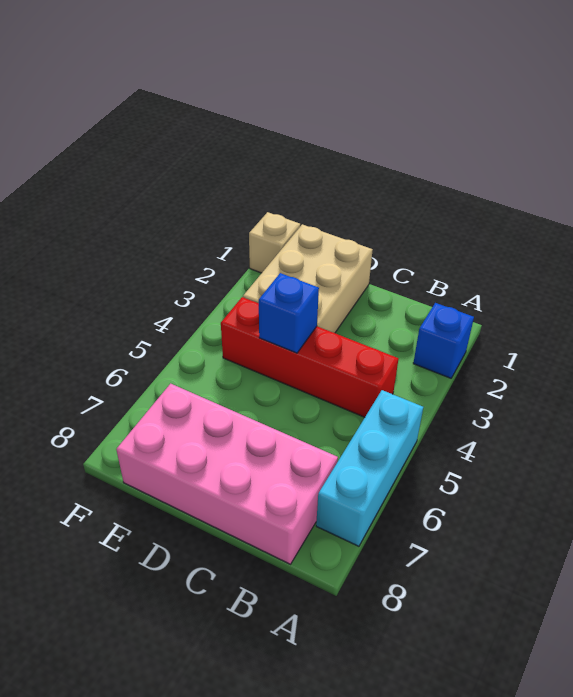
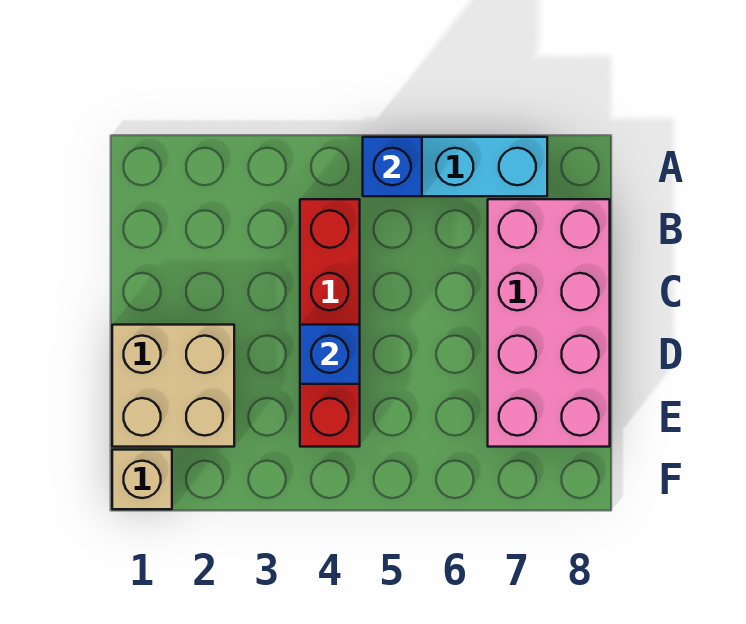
blue brick A2 level 1 -> blue brick A5 level 2
tan brick D1:E3 level 1 -> tan brick D1:E2 level 1

